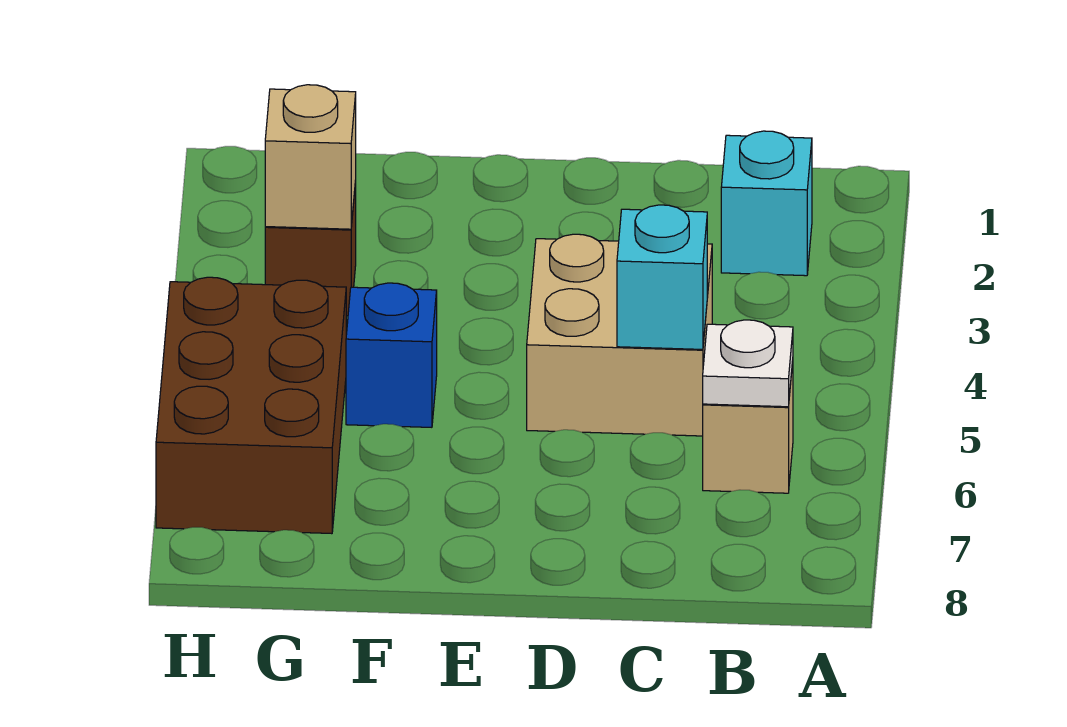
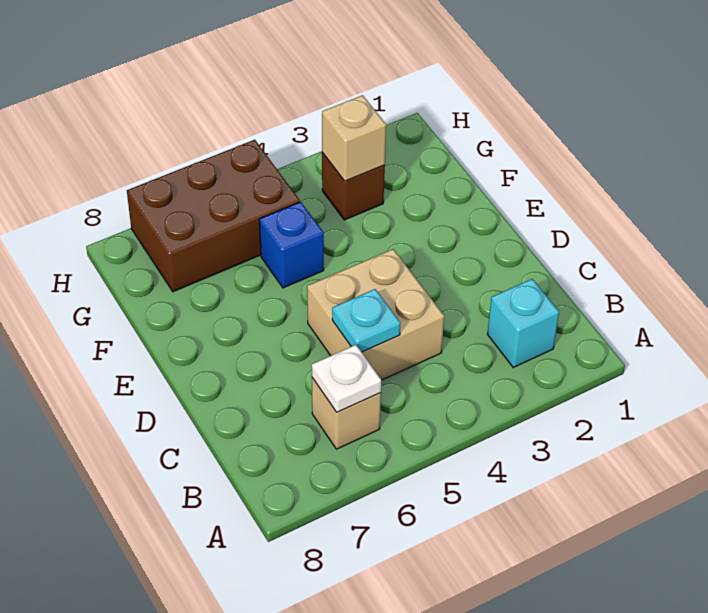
cyan brick C5 level 2 -> cyan plate C5 level 2

